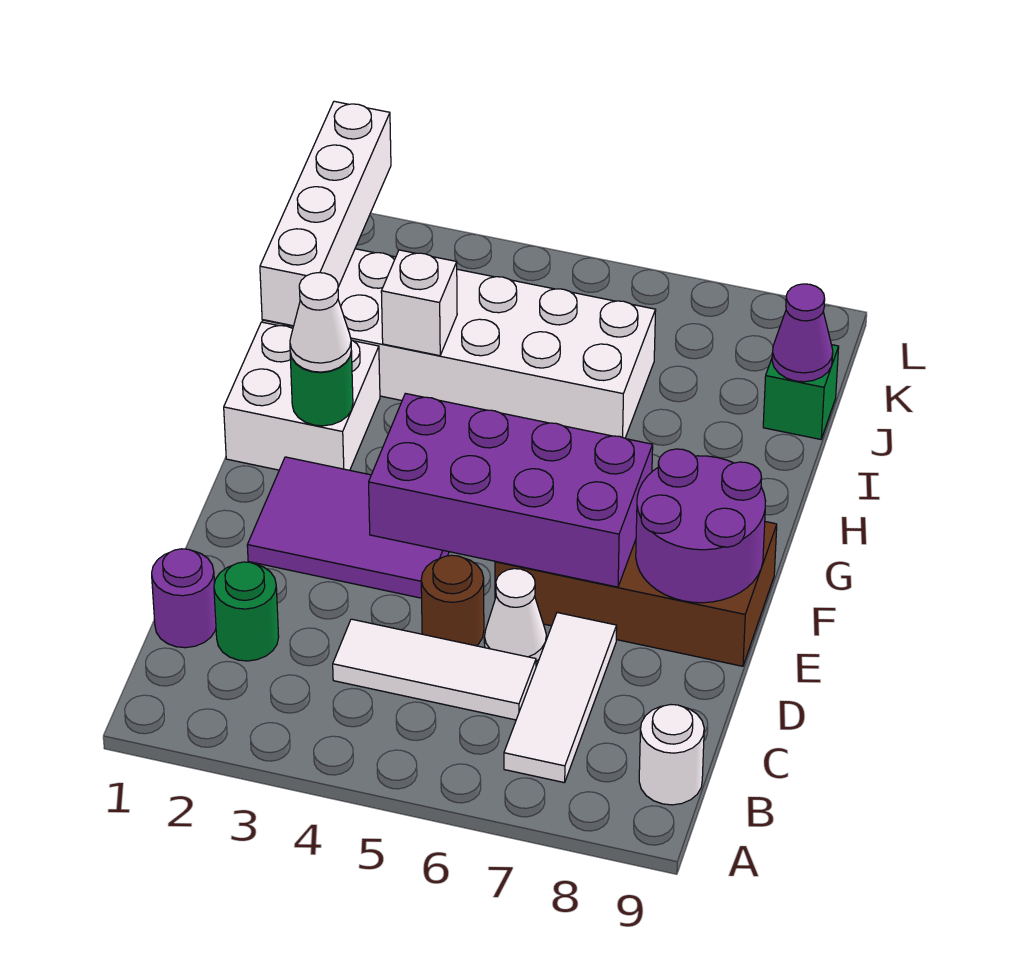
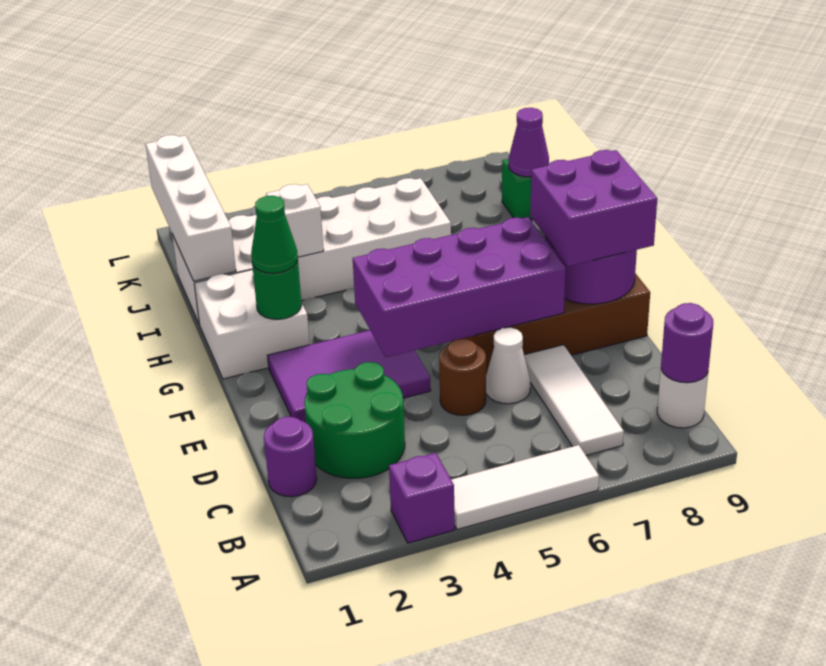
none -> purple brick A3 level 1
none -> purple round brick B9 level 2
green round brick C2 level 1 -> green round brick C2:D3 level 1
white tile C4:C6 level 1 -> white tile A4:A6 level 1
none -> purple brick E8:F9 level 3
white cone G2 level 3 -> green cone G2 level 3

